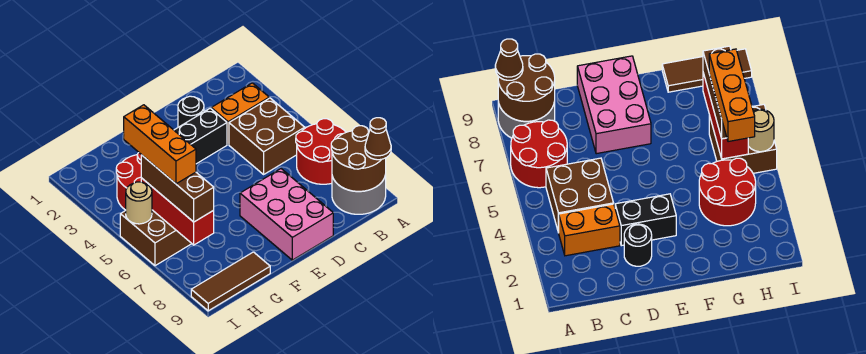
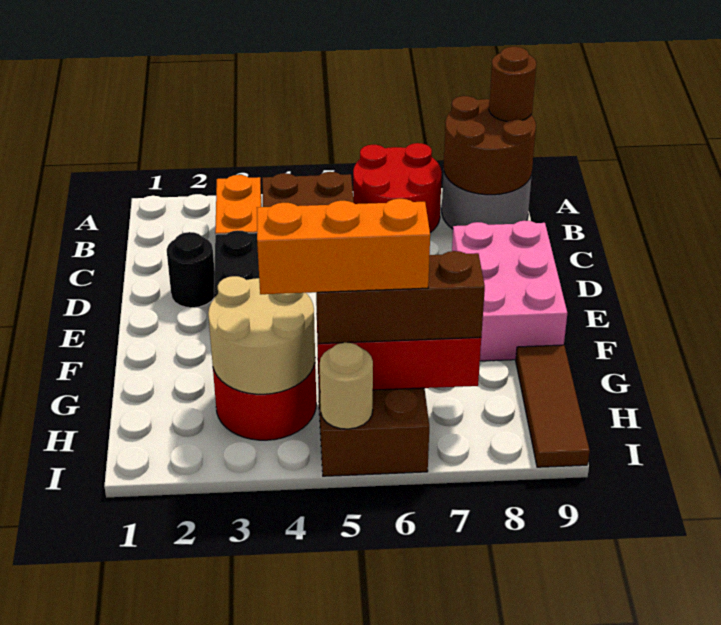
brown cone A9 level 3 -> brown round brick A9 level 3
pink brick D7:E9 level 1 -> pink brick D8:F9 level 1
none -> tan round brick G3:H4 level 2

